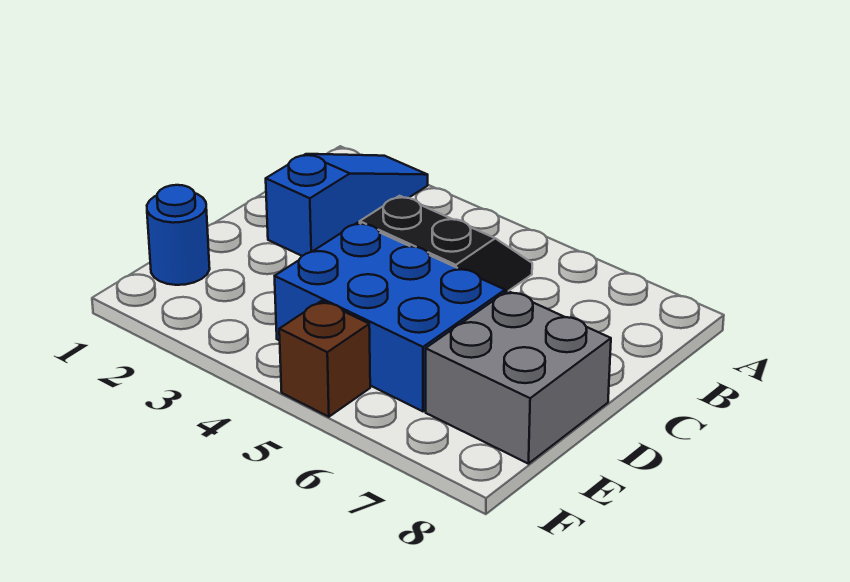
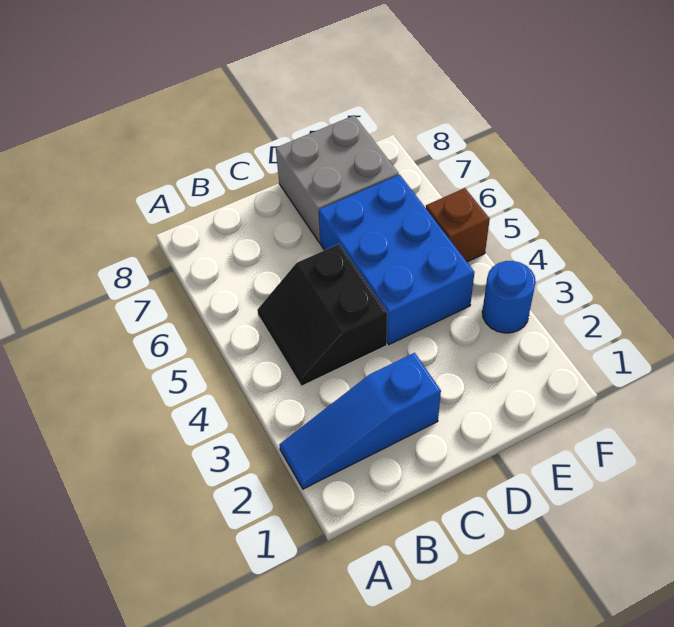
blue round brick E1 level 1 -> blue round brick F3 level 1

